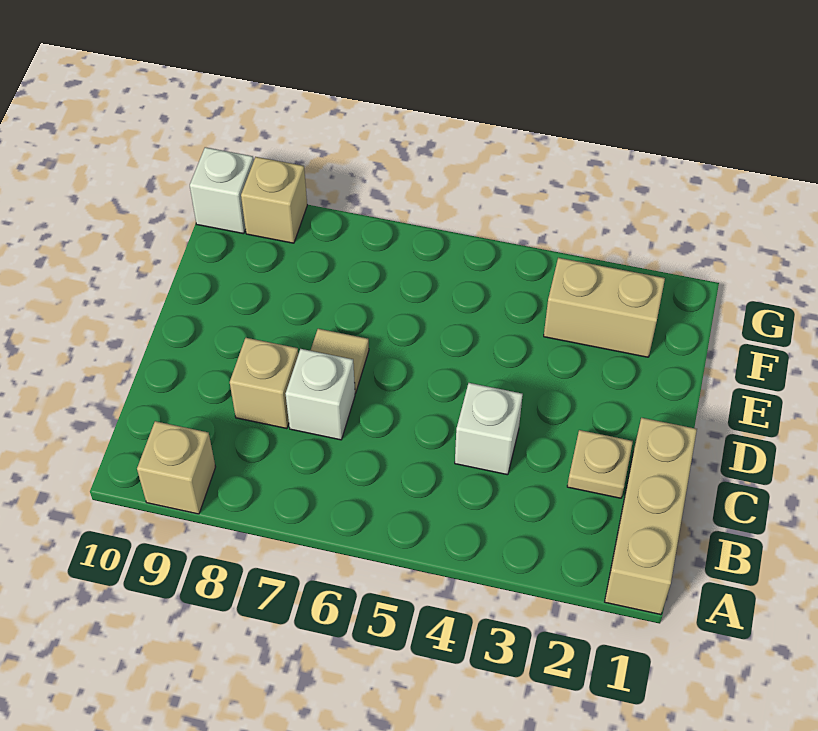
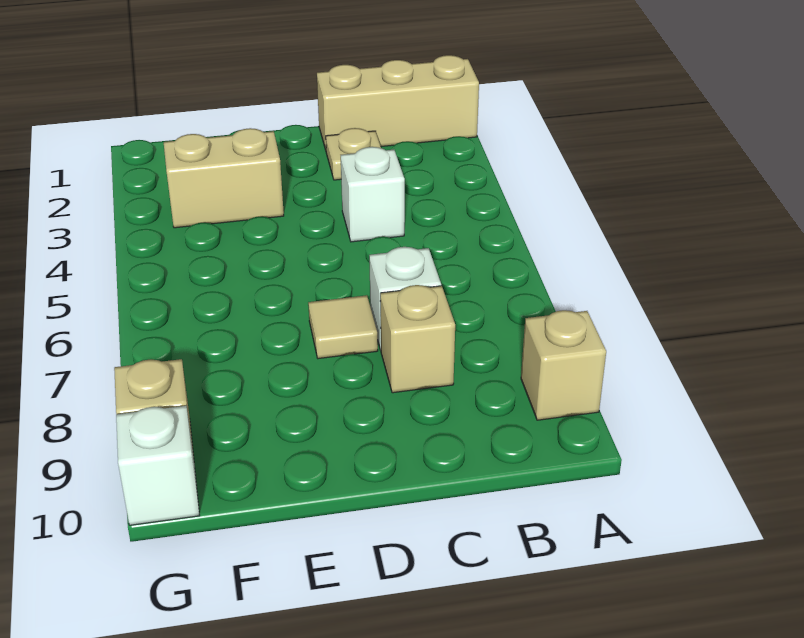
tan brick F2:F3 level 1 -> tan brick E3:F3 level 1

